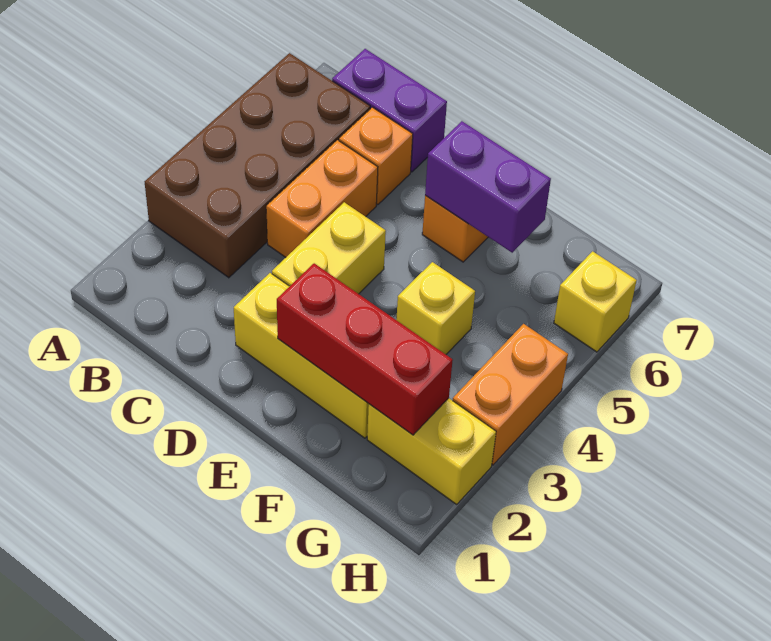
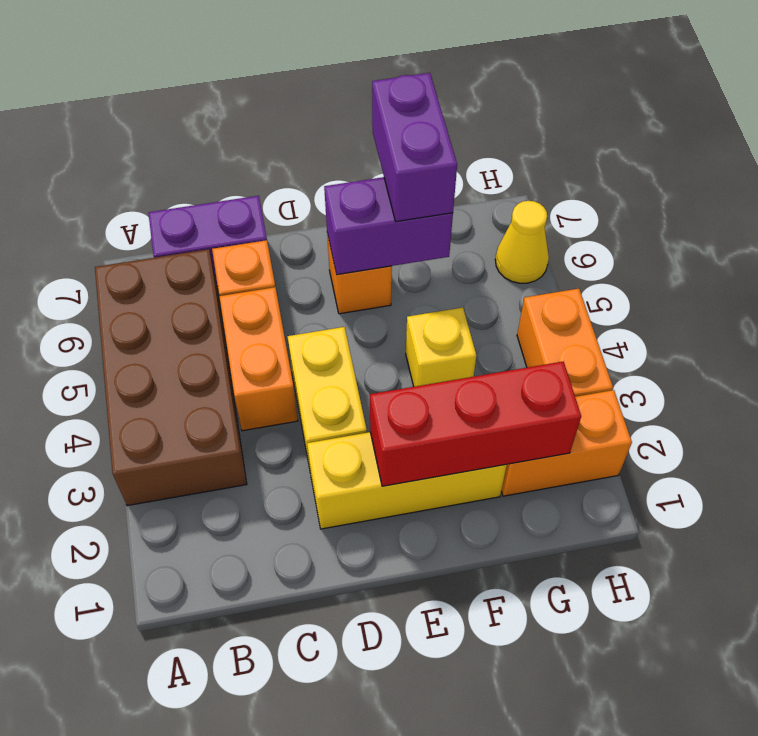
none -> purple brick F6:F7 level 3
yellow brick G2:H2 level 1 -> orange brick G2:H2 level 1
yellow brick H6 level 1 -> yellow cone H6 level 1

